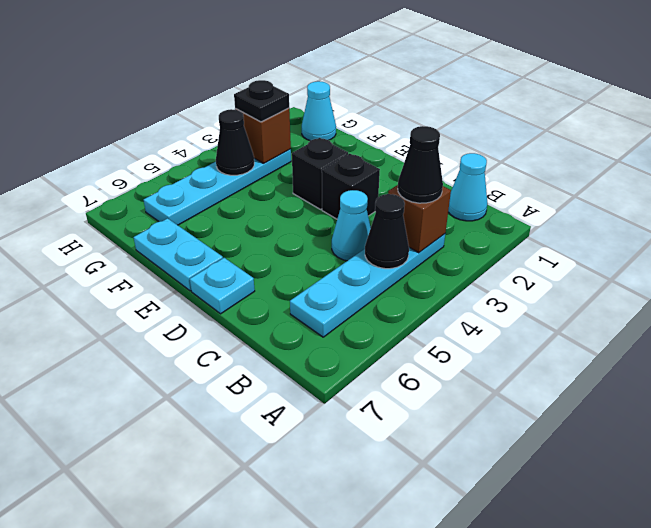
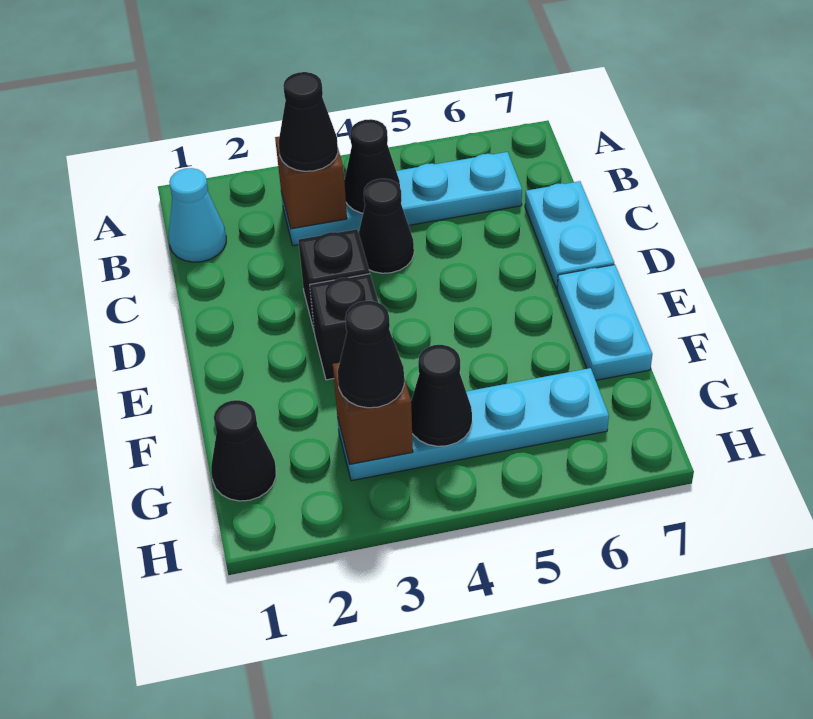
cyan cone C4 level 1 -> black cone C4 level 1
cyan plate D7 level 1 -> cyan plate C7:D7 level 1
cyan cone G1 level 1 -> black cone G1 level 1
black plate G3 level 3 -> black cone G3 level 3

